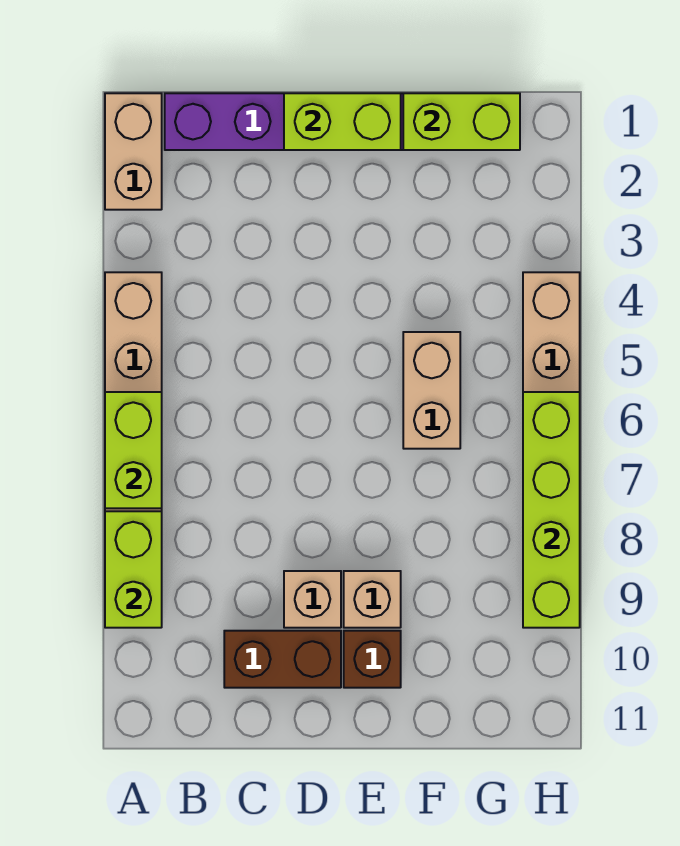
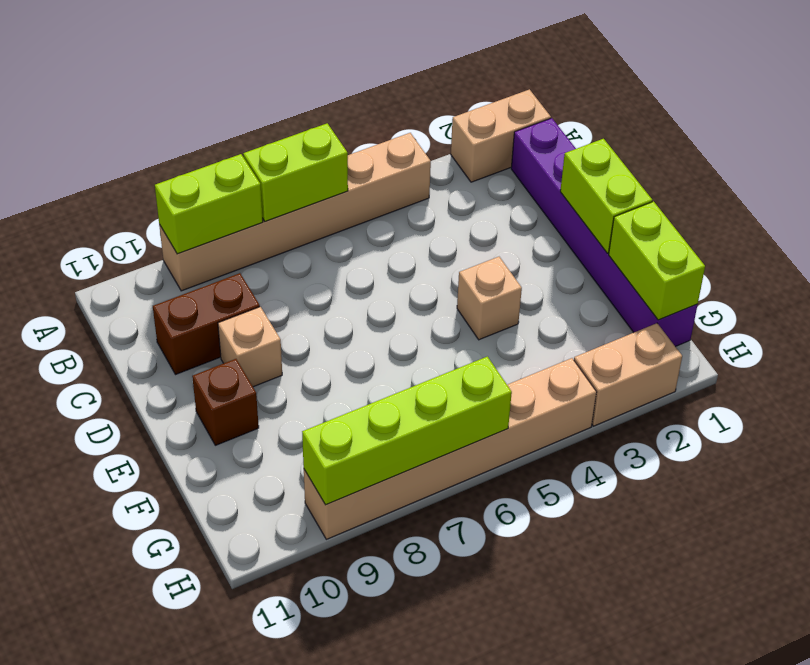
brown brick C10:D10 level 1 -> brown brick C9:C10 level 1
tan brick E9 level 1 -> tan brick E4 level 1
tan brick F5:F6 level 1 -> tan brick H2:H3 level 1

